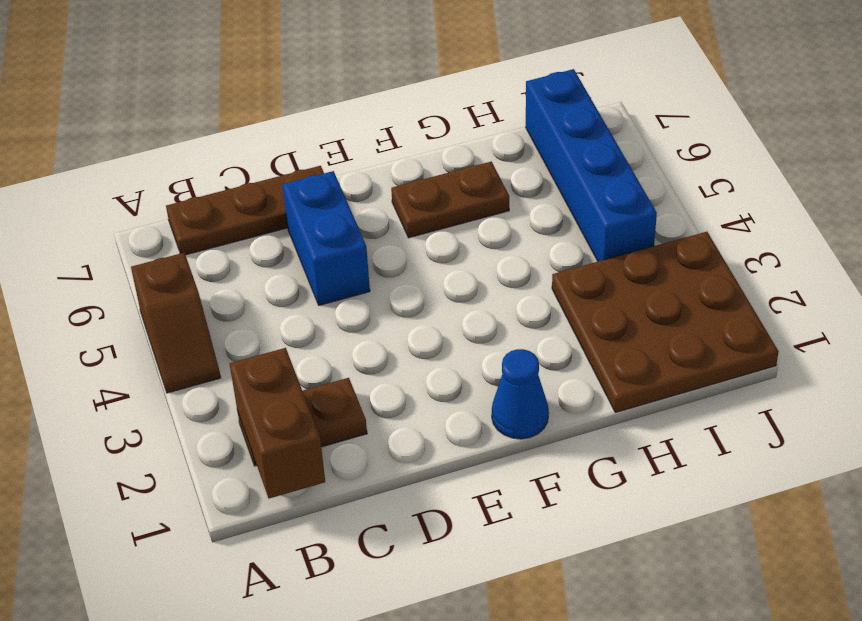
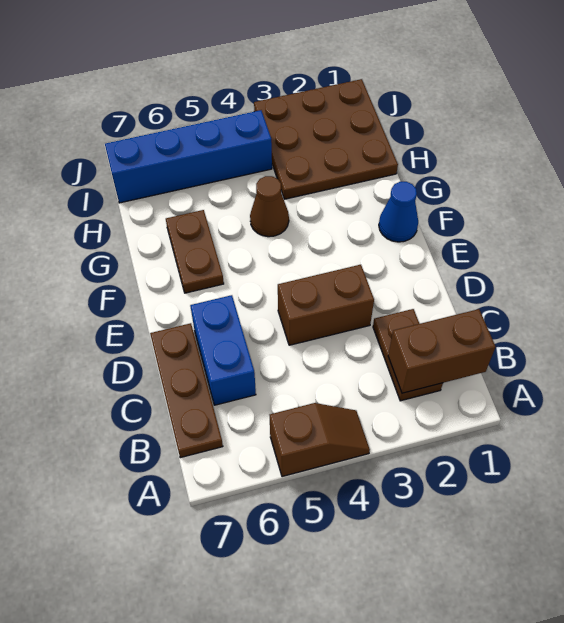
none -> brown brick D3:D4 level 1
blue brick D5:D6 level 1 -> blue brick C6:D6 level 1
none -> brown cone G4 level 1

